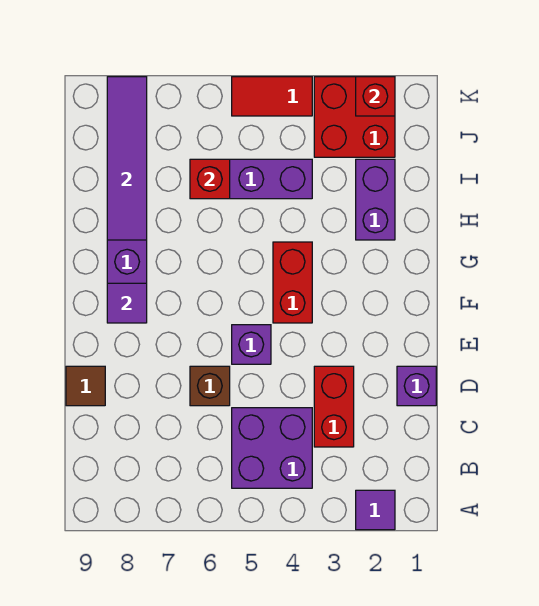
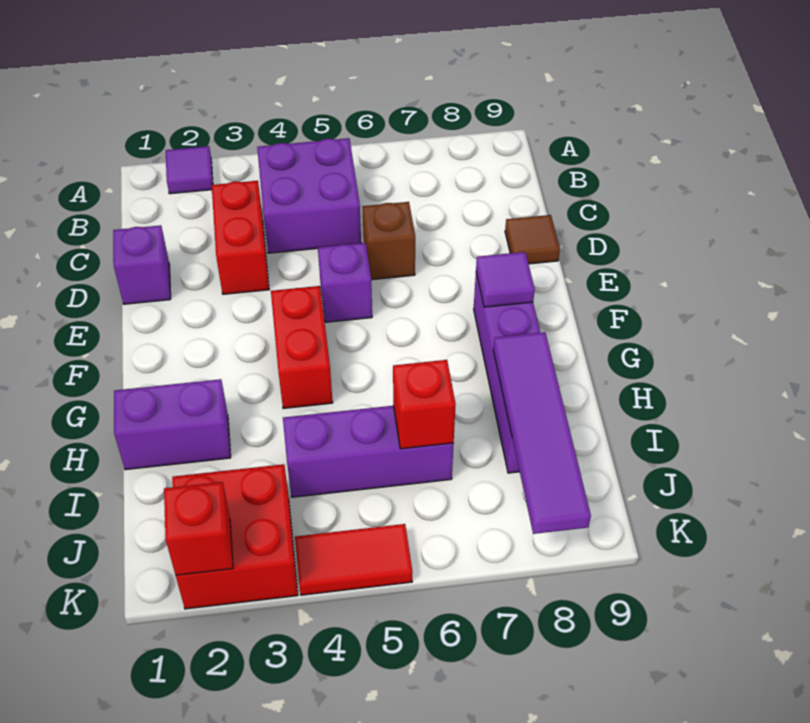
purple brick H2:I2 level 1 -> purple brick H1:H2 level 1

